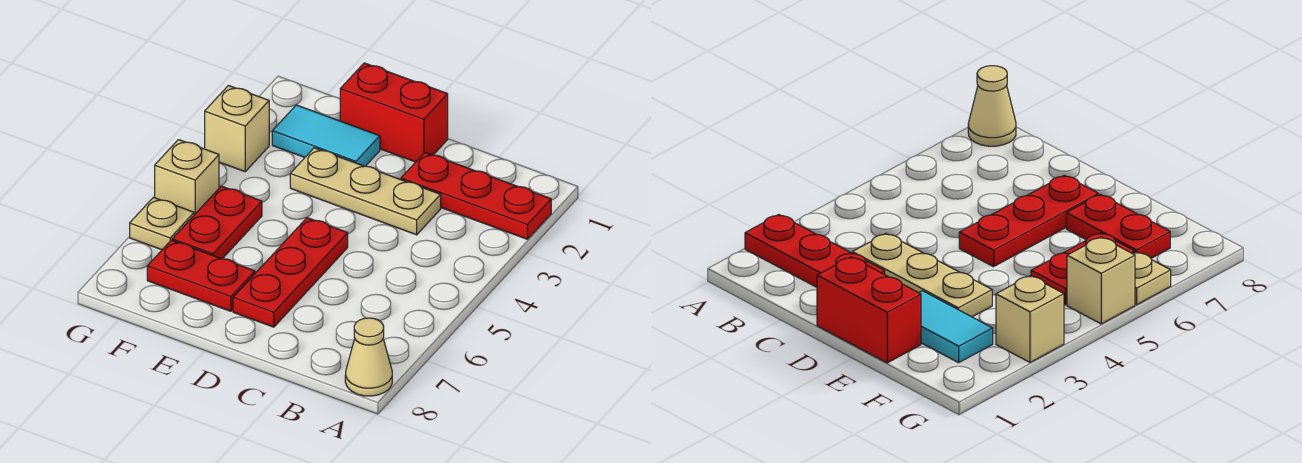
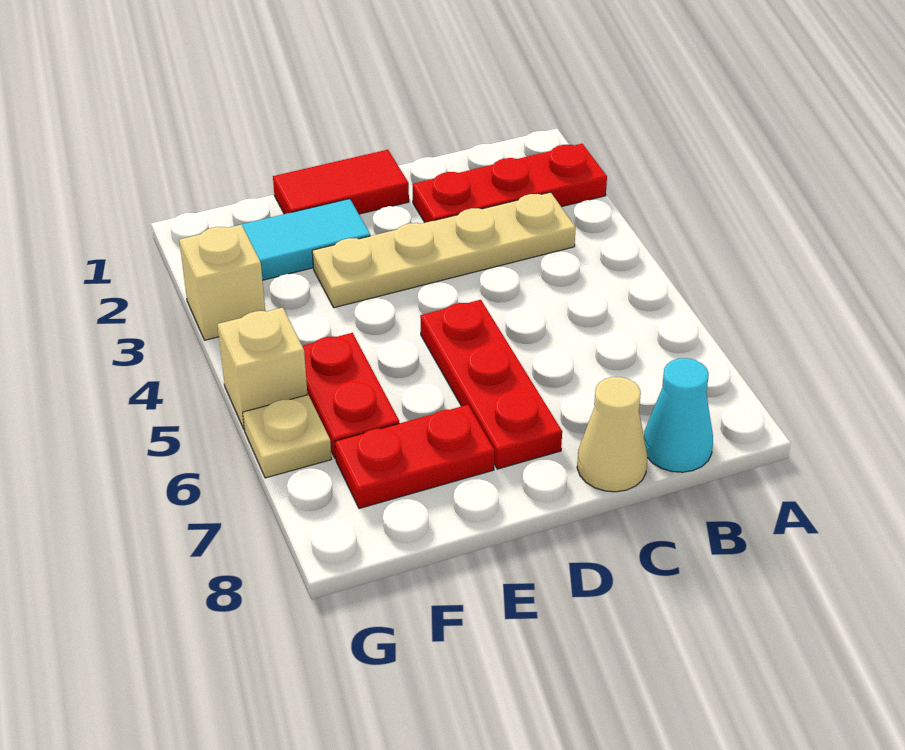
tan cone A8 level 1 -> tan cone C8 level 1
none -> cyan cone B8 level 1
tan plate C3:E3 level 1 -> tan plate B3:E3 level 1
red brick D1:E1 level 1 -> red tile D1:E1 level 1

